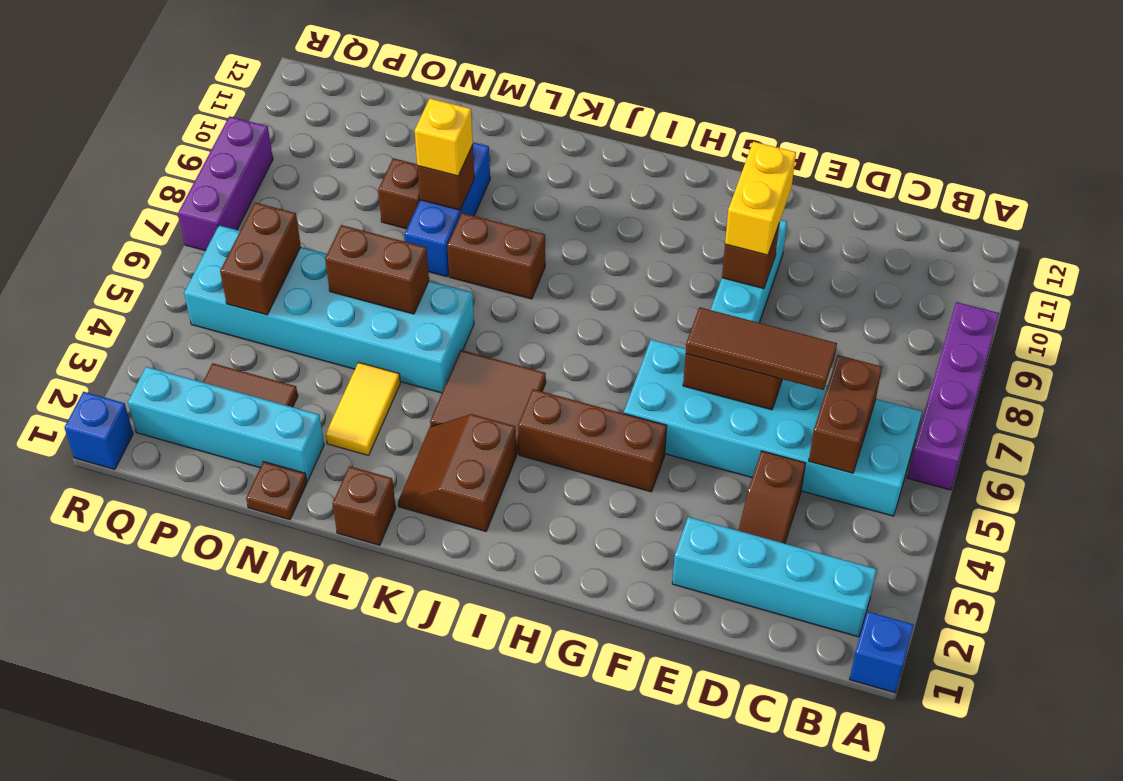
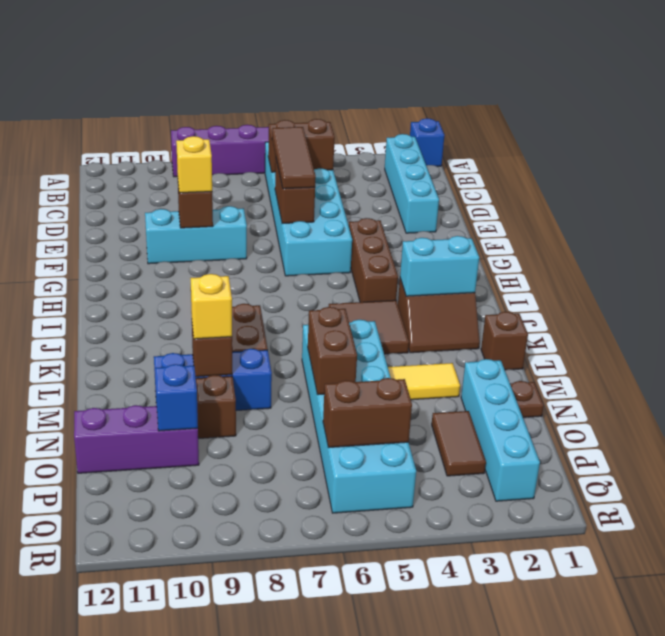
brown slope D3:D4 level 1 top 4 -> none
yellow brick F9:F10 level 3 -> yellow brick F9 level 3
none -> cyan brick J2:J3 level 2
blue brick R1 level 1 -> blue brick O10 level 2
purple brick R7:R9 level 1 -> purple brick O10:O12 level 1

